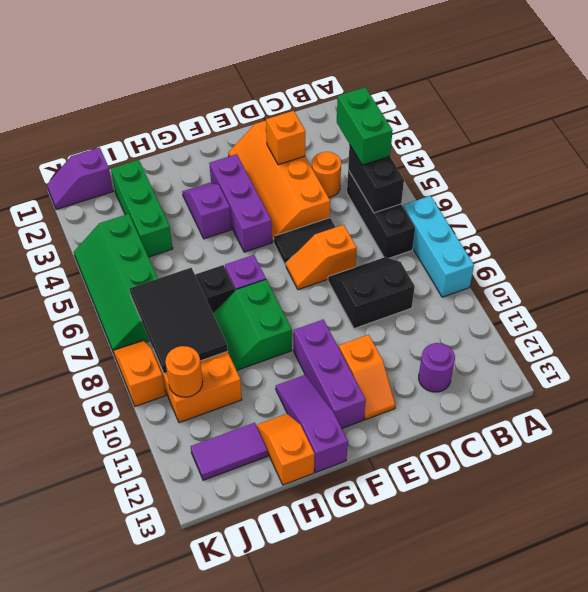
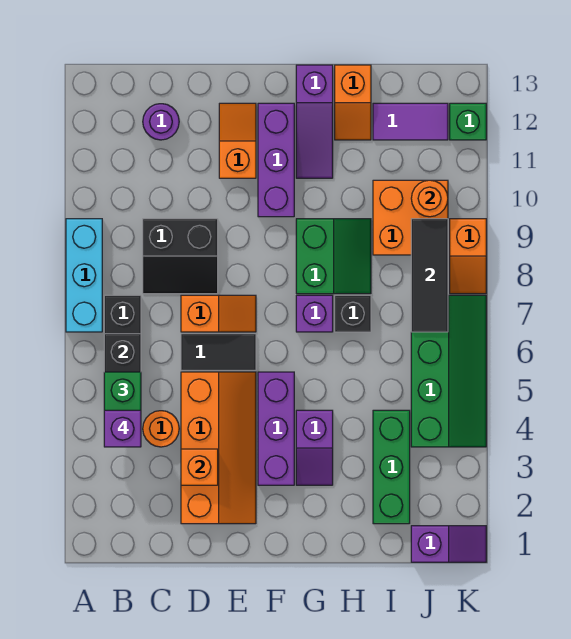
none -> purple brick B4 level 4
black tile I7:J9 level 2 -> black tile J7:J9 level 2
none -> green brick K12 level 1

